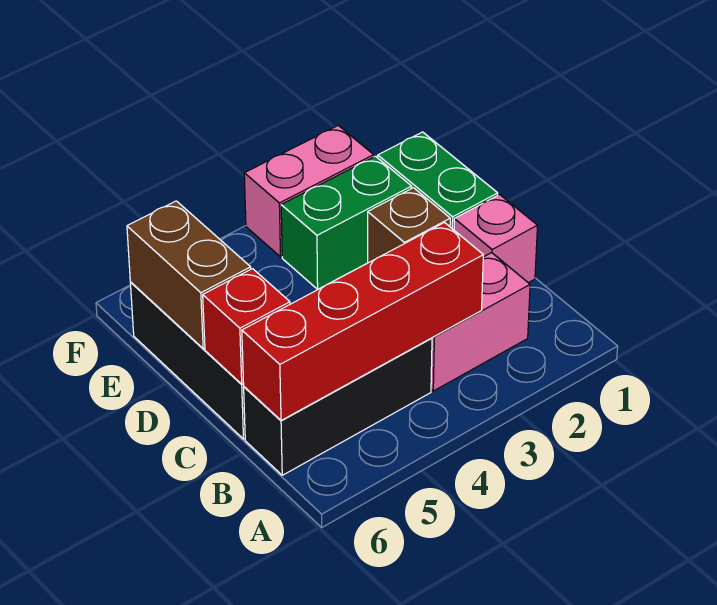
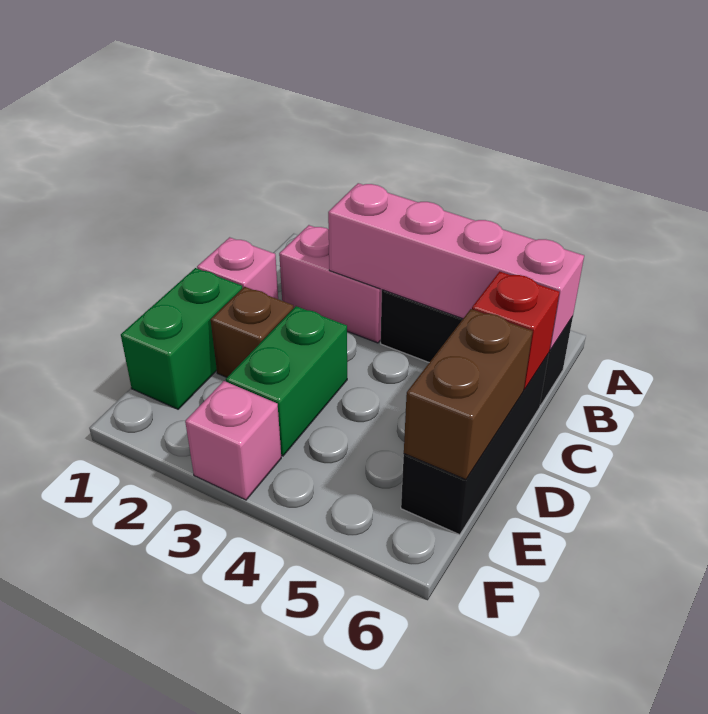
red brick B3:B6 level 2 -> pink brick B3:B6 level 2
green brick E2:E3 level 1 -> green brick D3:E3 level 1
pink brick F2:F3 level 1 -> pink brick F3 level 1

